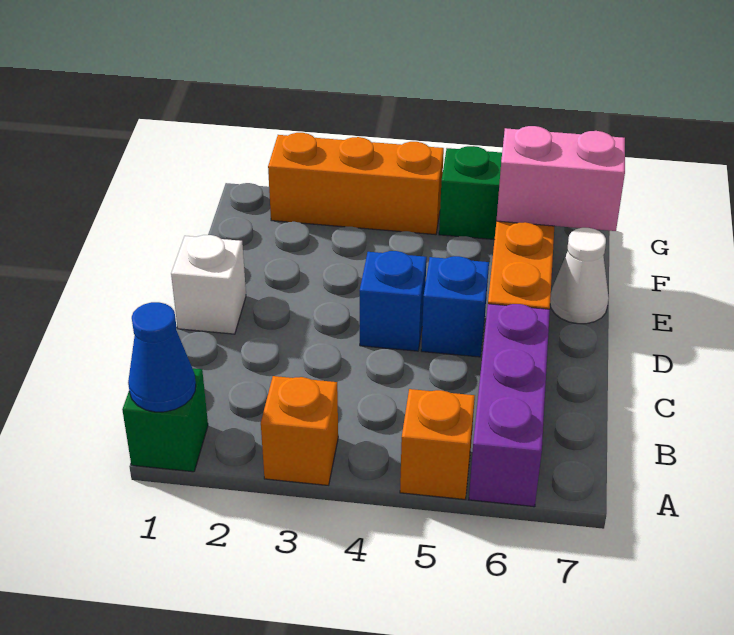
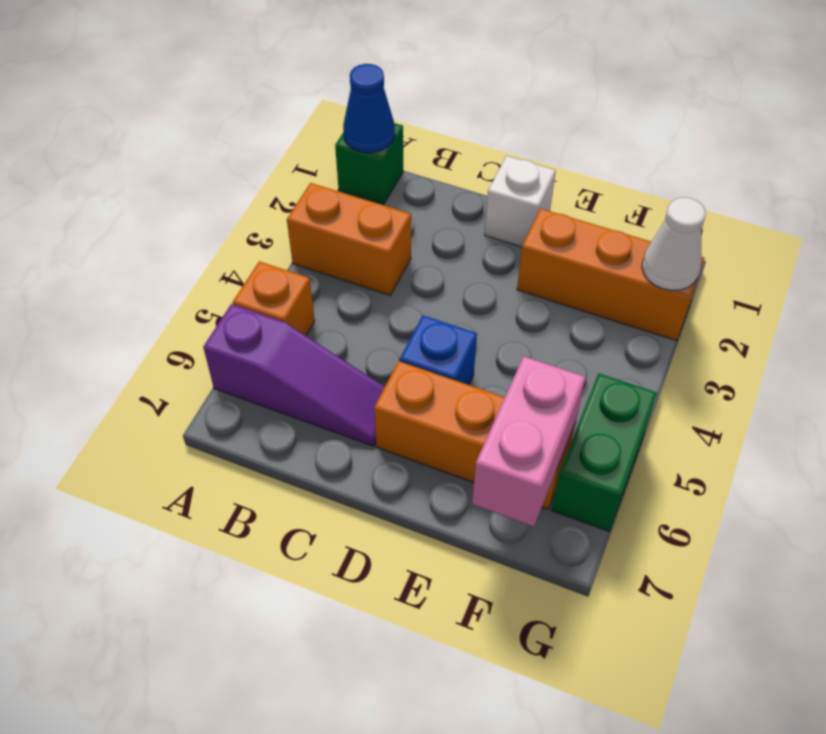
orange brick A3 level 1 -> orange brick A3:B3 level 1
purple brick A6:C6 level 1 -> purple slope A6:C6 level 1 top A
blue brick D4 level 1 -> none
white cone E7 level 1 -> white cone G2 level 2
orange brick G2:G4 level 1 -> orange brick E2:G2 level 1

